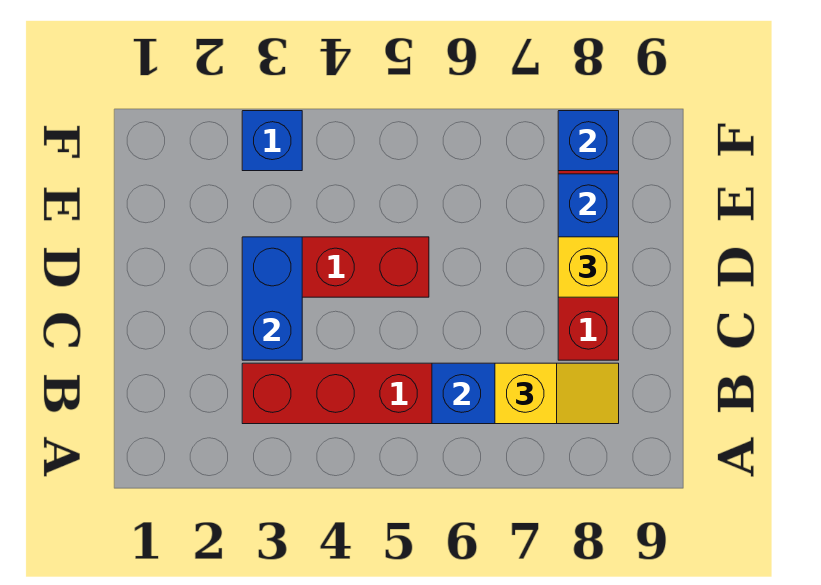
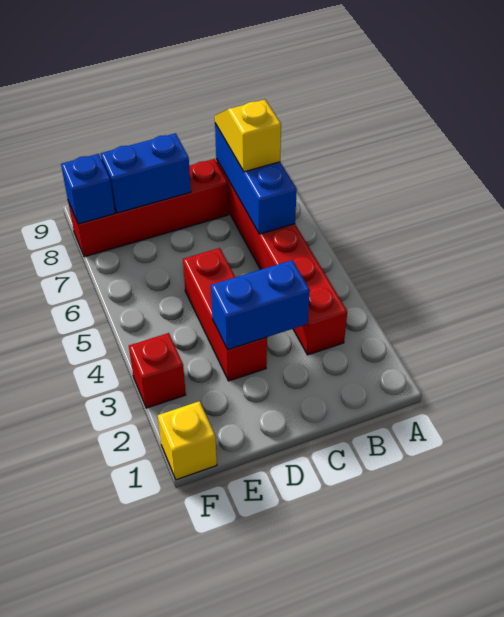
yellow brick D8 level 3 -> yellow brick F1 level 1
blue brick F3 level 1 -> red brick F3 level 1

